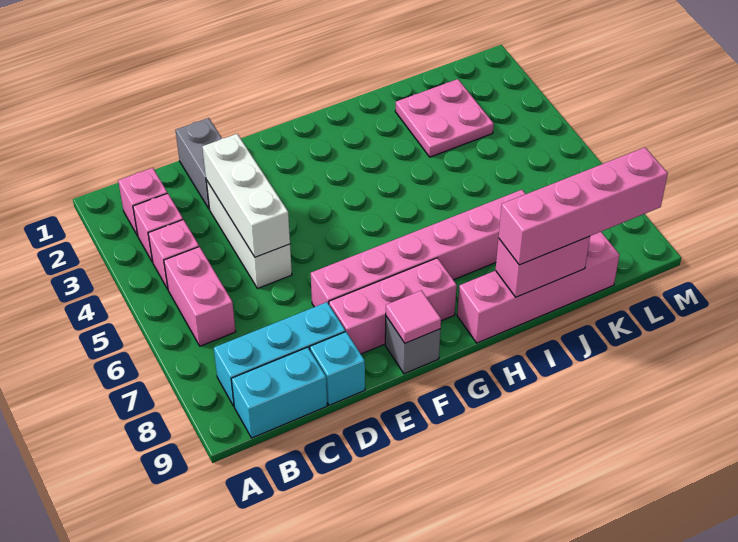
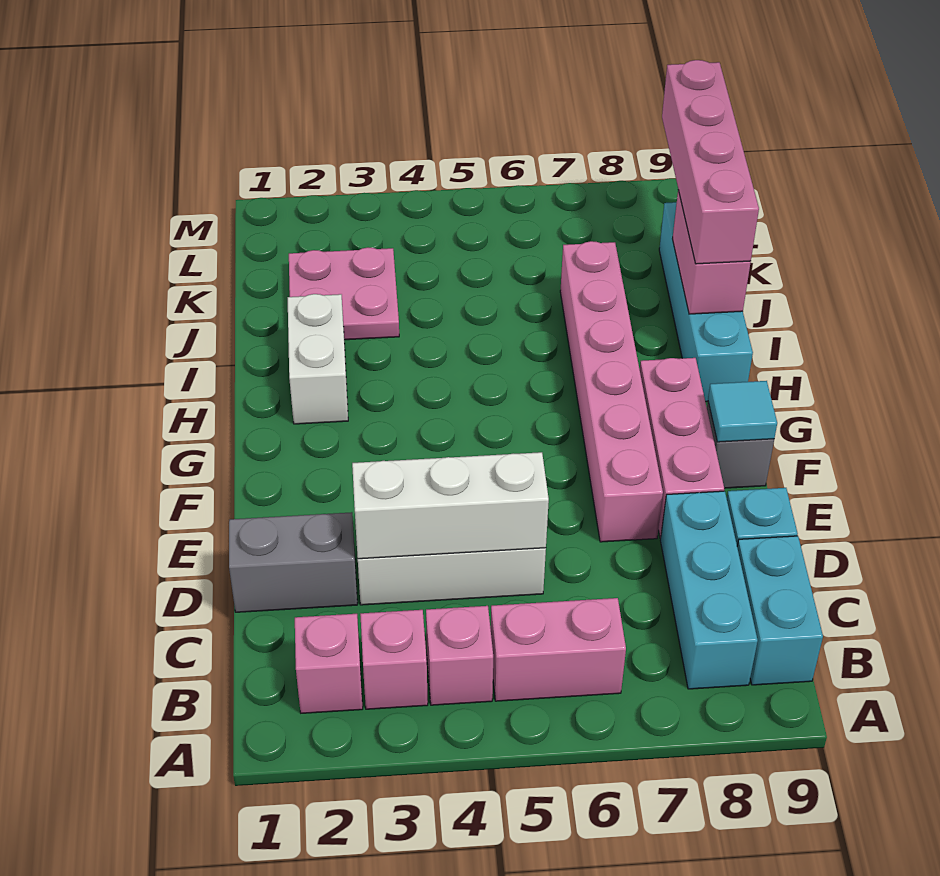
pink tile F9 level 2 -> cyan tile F9 level 2
none -> white brick H2:I2 level 1
pink brick H9:K9 level 1 -> cyan brick H9:K9 level 1

